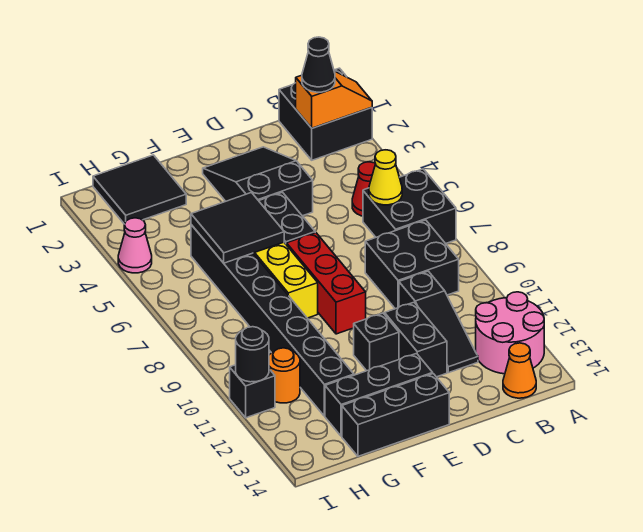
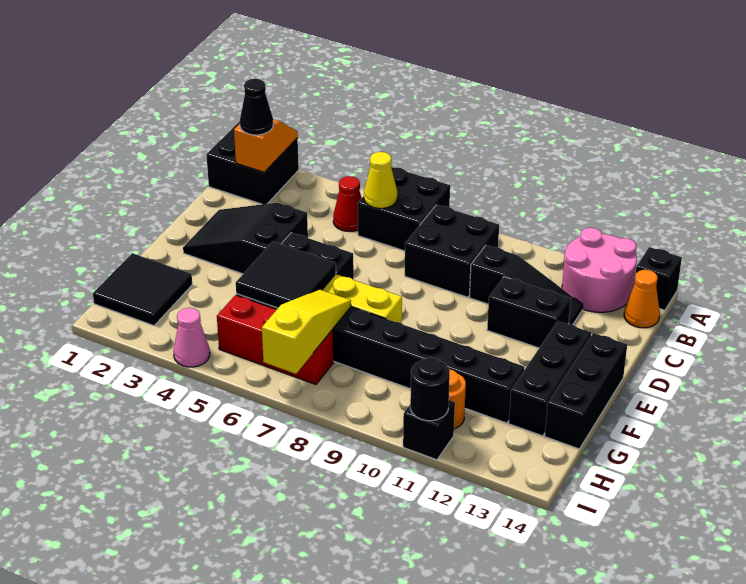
red brick E7:E9 level 1 -> red brick H5:H7 level 1
black brick E11 level 1 -> black brick A14 level 1
none -> yellow slope G7:I7 level 2 top I

